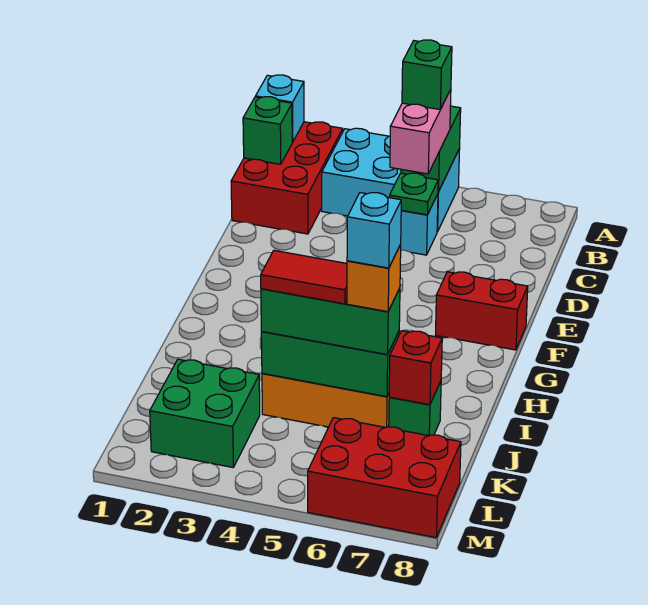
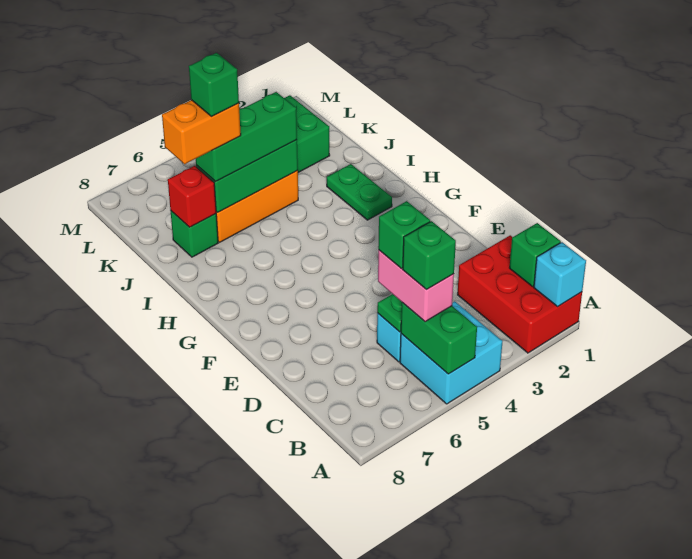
cyan brick A3:B5 level 1 -> cyan brick A4:B5 level 1
none -> green brick C5 level 4
red brick F7:F8 level 1 -> none
none -> green plate H2:I2 level 1
red tile J4:J5 level 4 -> none
orange brick J6 level 4 -> orange brick J6:J7 level 4
cyan brick J6 level 5 -> green brick J6 level 5
red brick L6:M8 level 1 -> none

